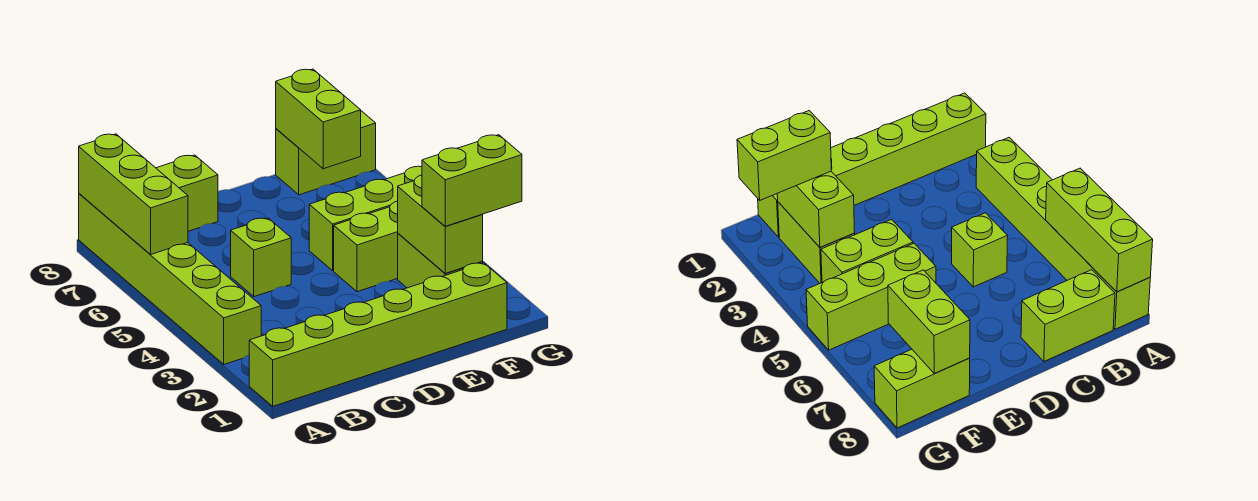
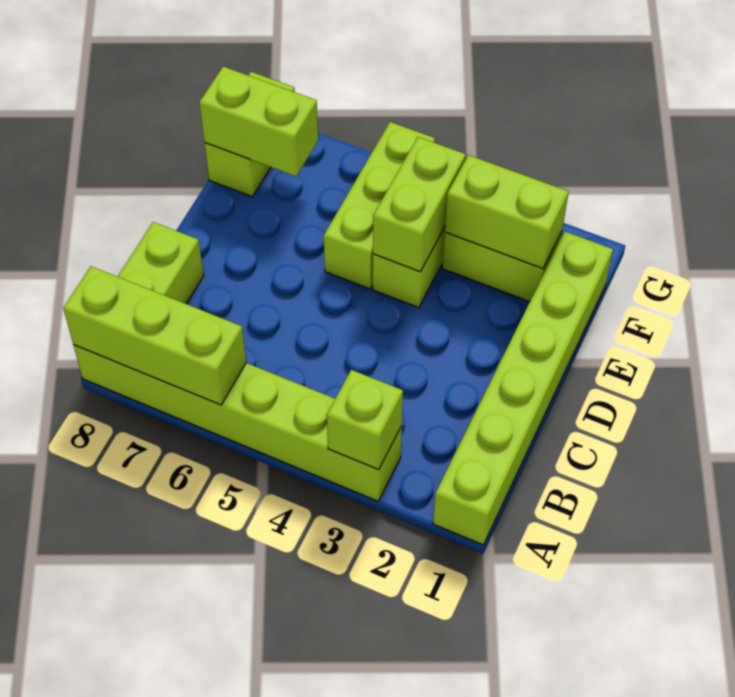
lime brick C5 level 1 -> lime brick A3 level 2
lime brick F2:G2 level 3 -> lime brick E4:F4 level 2

